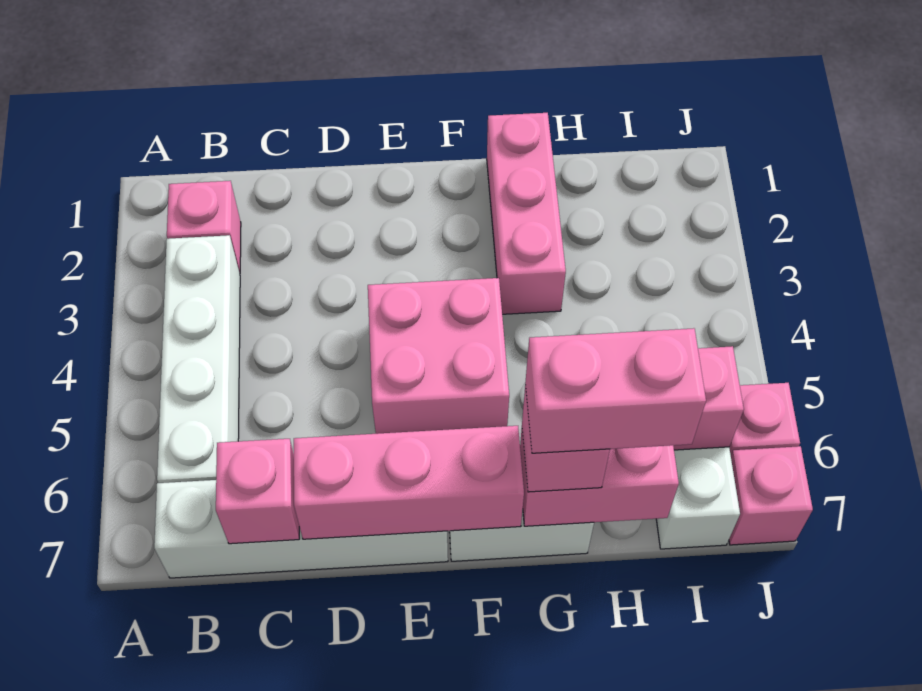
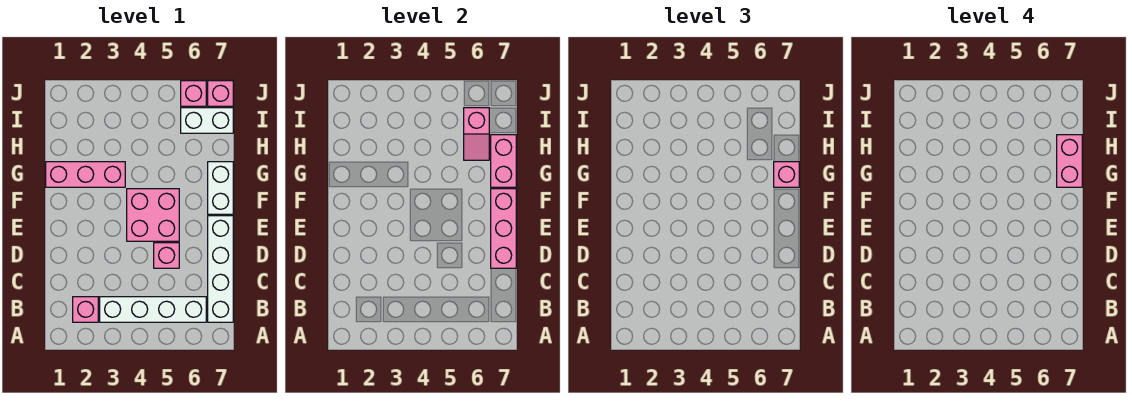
pink brick C7 level 2 -> pink brick D5 level 1

